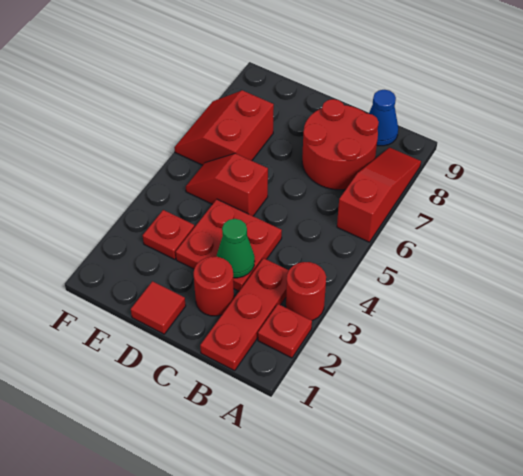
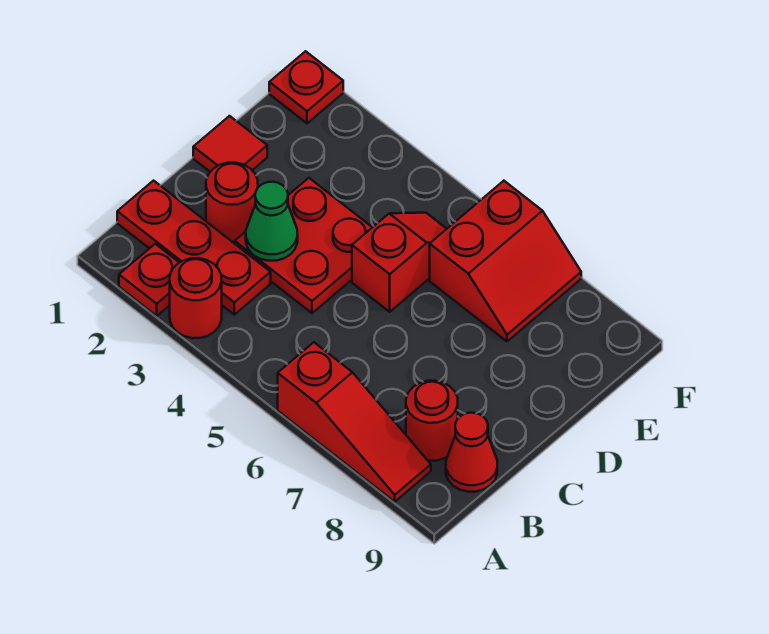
red round brick B7:C8 level 1 -> red round brick B8 level 1
blue cone B9 level 1 -> red cone B9 level 1
red plate E3 level 1 -> red plate F1 level 1
red slope E6:F7 level 1 top E -> red slope E6:F7 level 1 top 6

